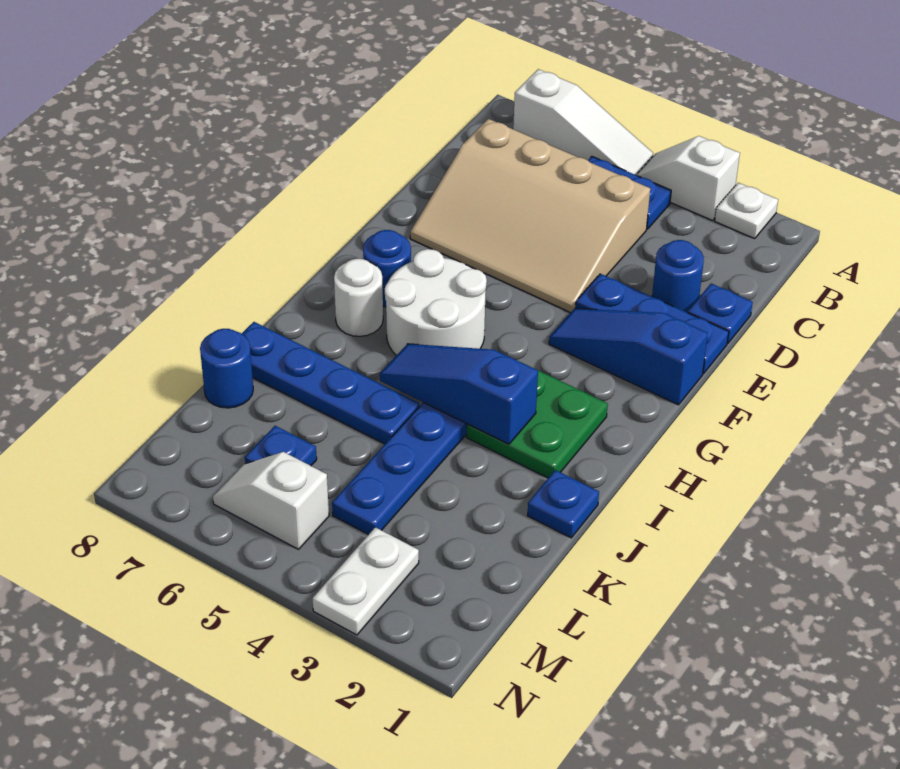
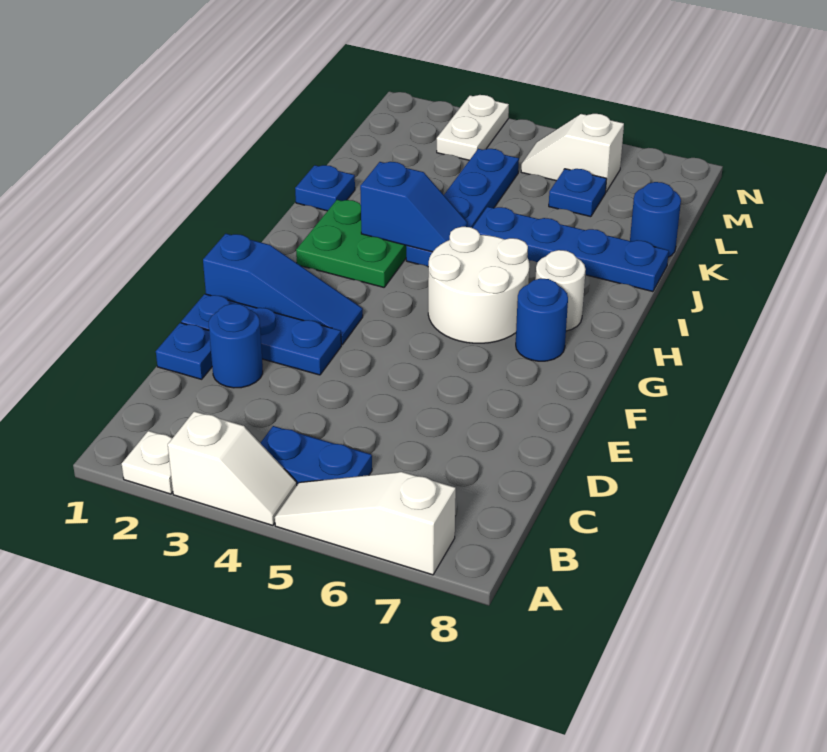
tan slope C4:E7 level 1 top C -> none
blue slope I3:I5 level 2 top 3 -> blue slope I3:I4 level 2 top 3
white slope M5:M6 level 1 top 5 -> white slope M5:M6 level 1 top 6

